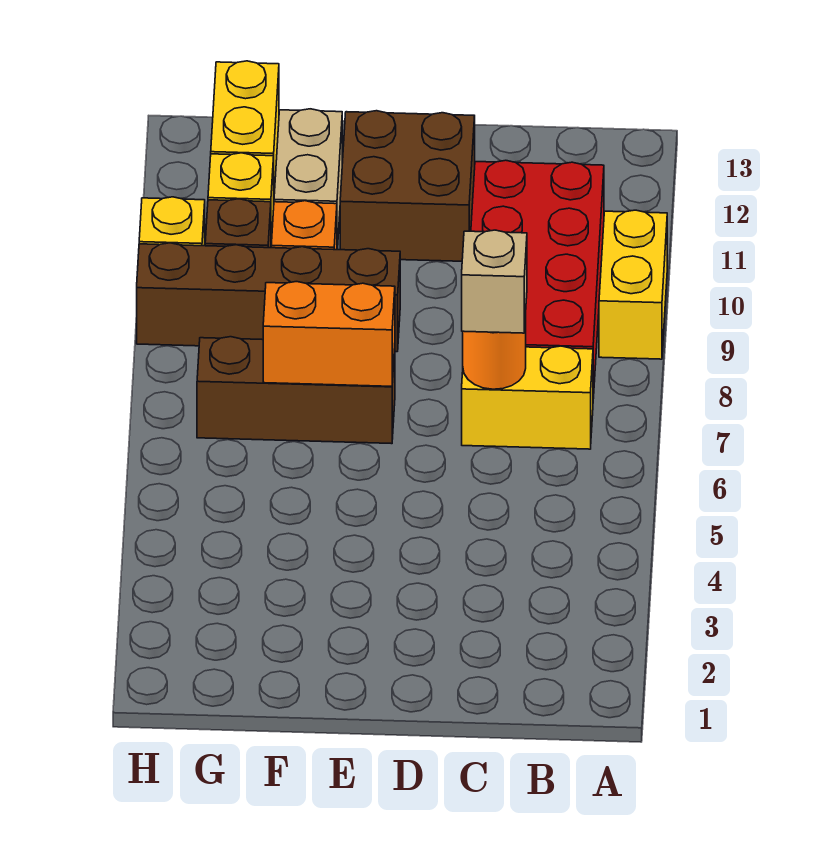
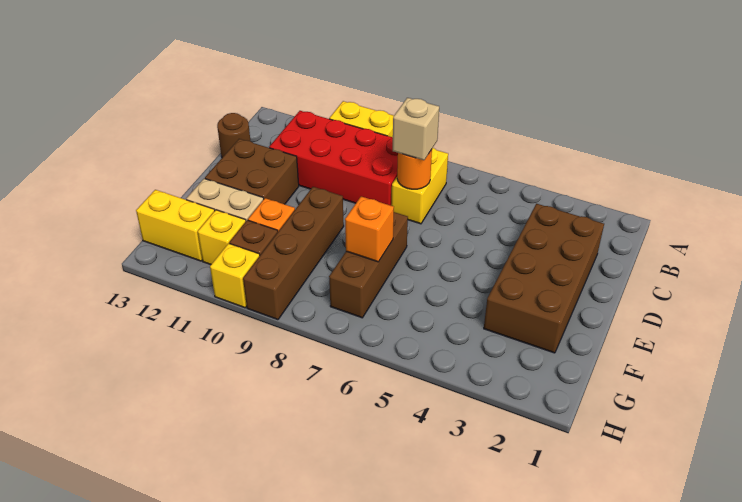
none -> brown brick C2:F3 level 1
none -> brown round brick C13 level 1
orange brick E7:F7 level 2 -> orange brick F7 level 2

